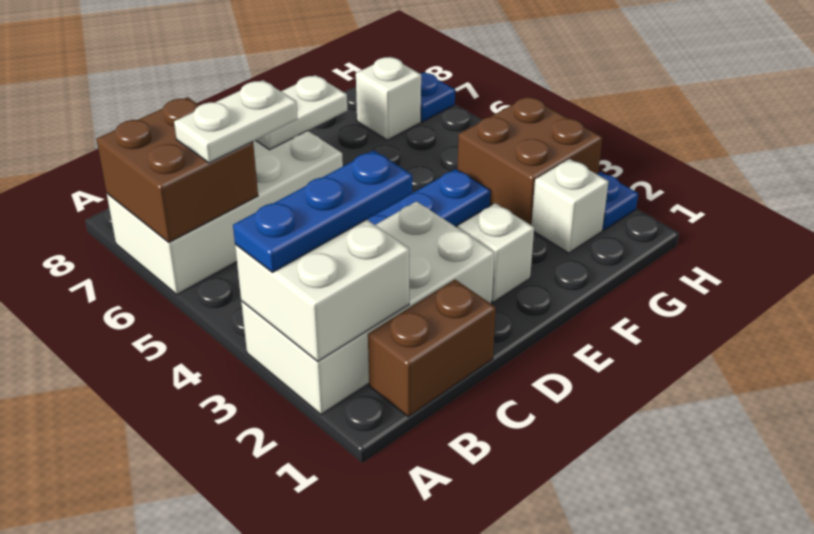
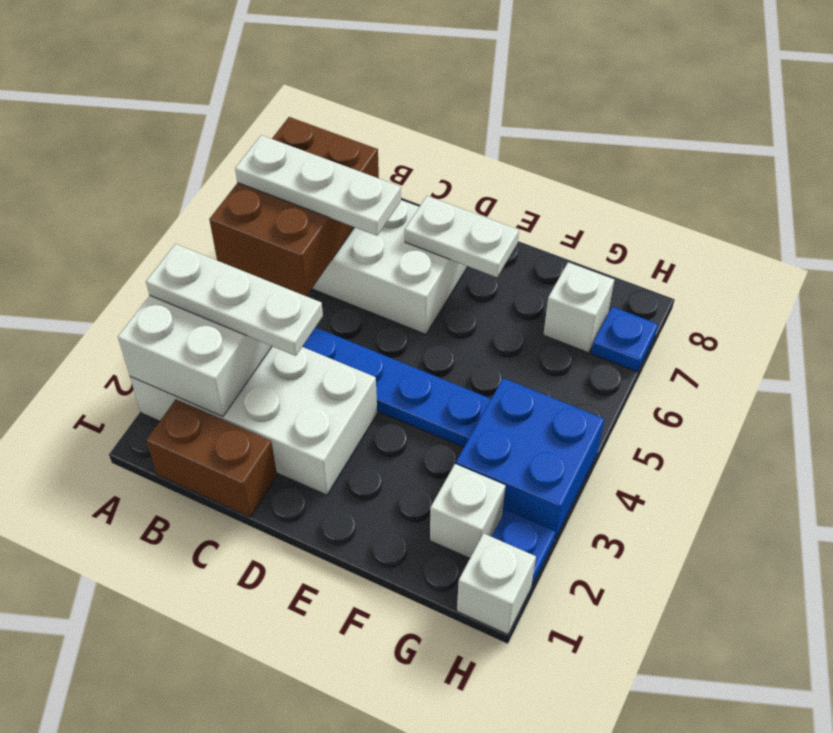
blue plate A3:C3 level 3 -> white plate A3:C3 level 3
brown brick A6:B7 level 2 -> brown brick A5:B7 level 2
white plate B6:C6 level 3 -> white plate A6:C6 level 3
white brick E2 level 1 -> white brick H1 level 1
brown brick G3:H4 level 1 -> blue brick G3:H4 level 1

